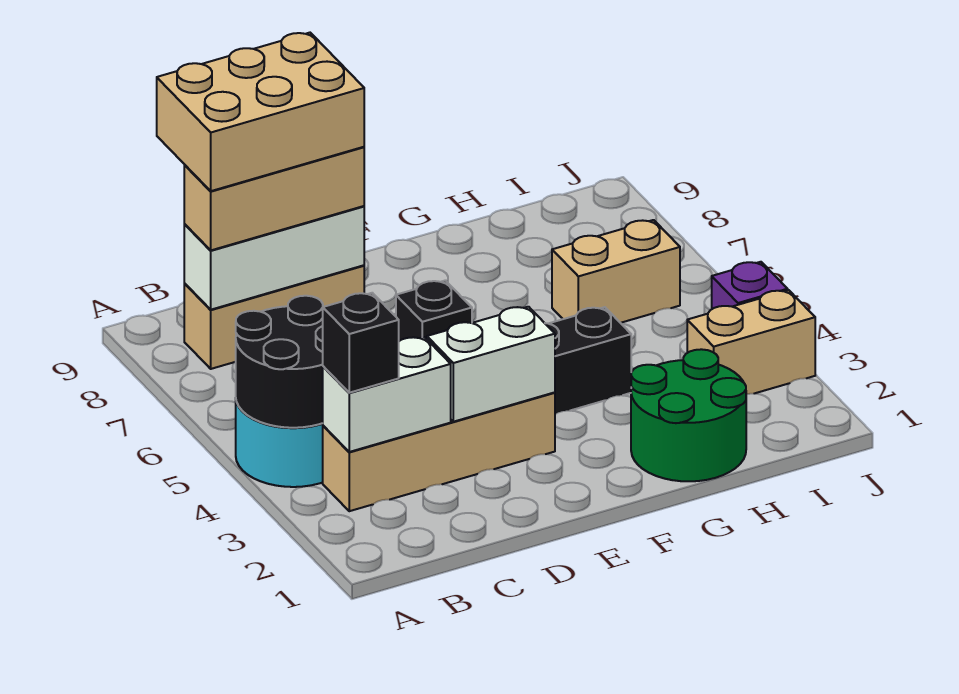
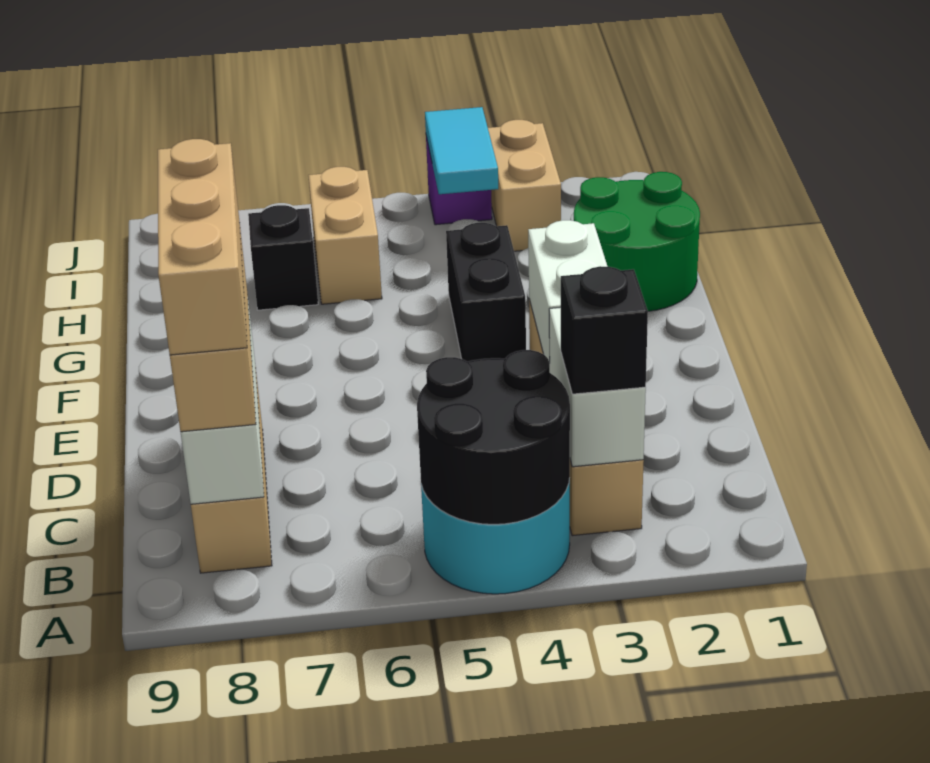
tan brick B8:D9 level 4 -> tan brick B8:D8 level 4
black brick E6 level 1 -> black brick H7 level 1
none -> cyan tile I4:J4 level 2

